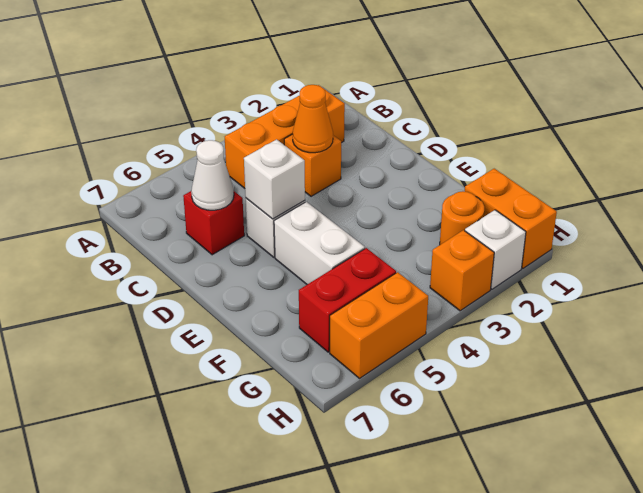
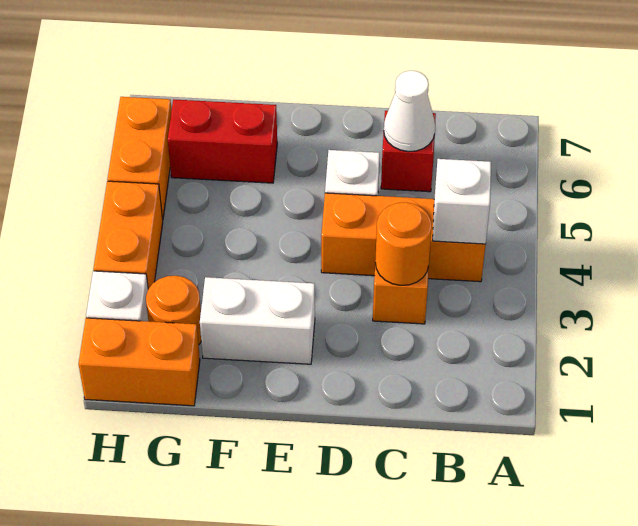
orange brick B2:B4 level 1 -> orange brick B4:D4 level 1
orange cone C3 level 2 -> orange round brick C3 level 2
white brick D5 level 2 -> white brick B4 level 2
white brick E5:F5 level 1 -> white brick E2:F2 level 1
red brick G5:G6 level 1 -> red brick F6:G6 level 1
orange brick H3 level 1 -> orange brick H3:H4 level 1

